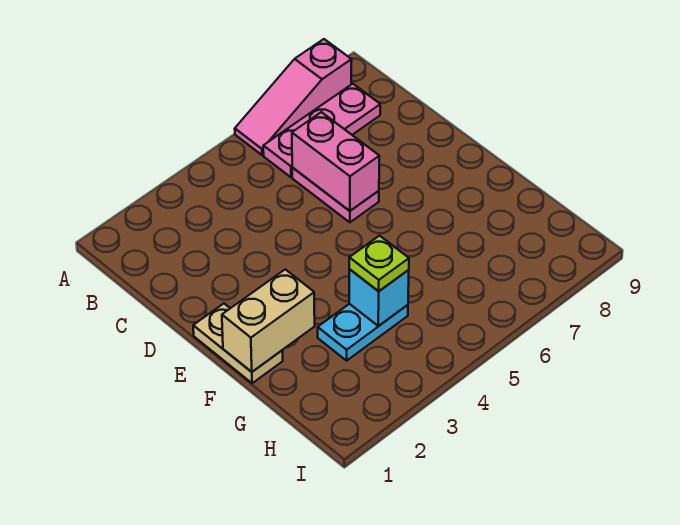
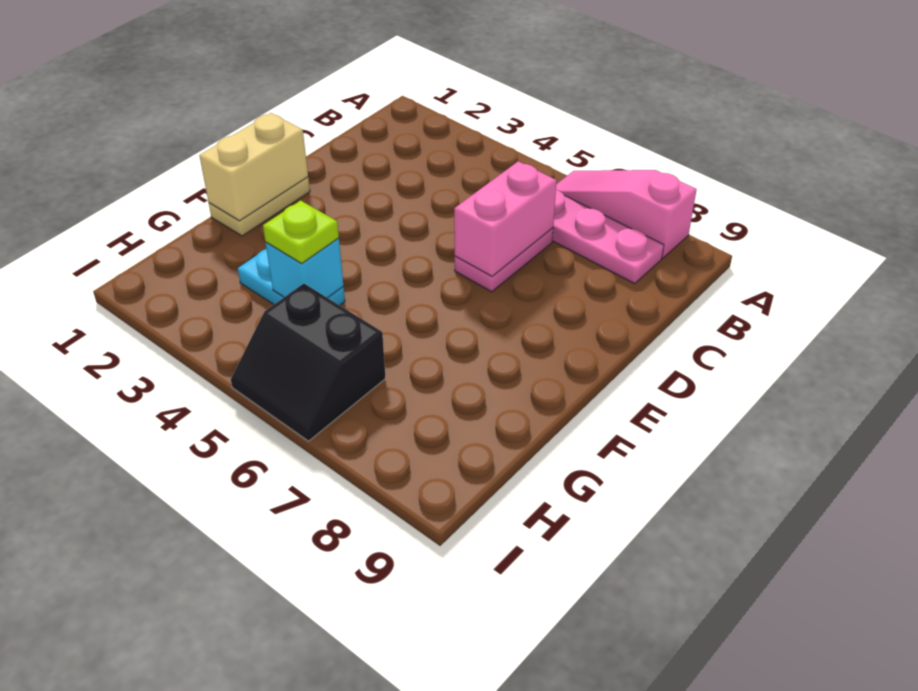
tan brick F1:F2 level 2 -> tan brick E1:F1 level 2
none -> black slope H5:I6 level 1 top H

